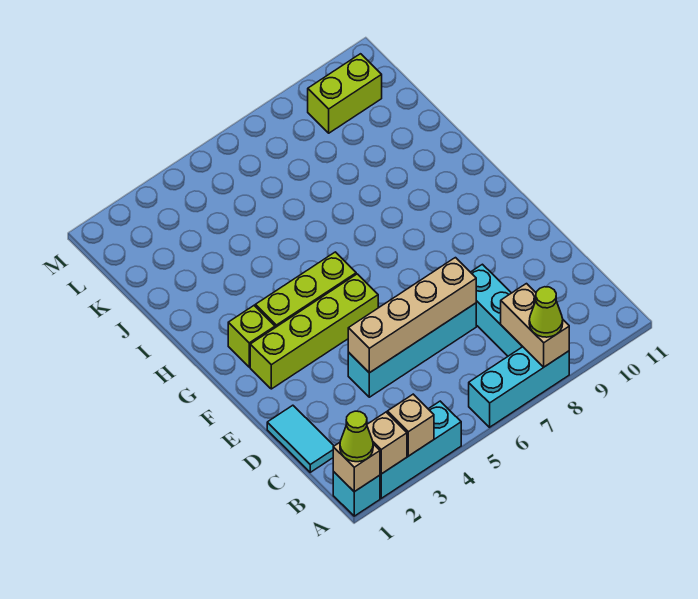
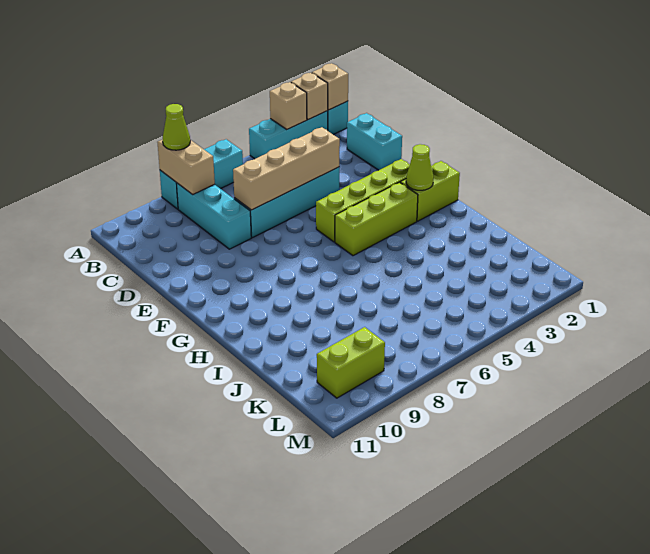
lime cone A1 level 3 -> lime cone G2 level 2
cyan tile C1:D1 level 1 -> cyan brick C1:D1 level 1
lime brick G2 level 1 -> lime brick G1:G2 level 1

